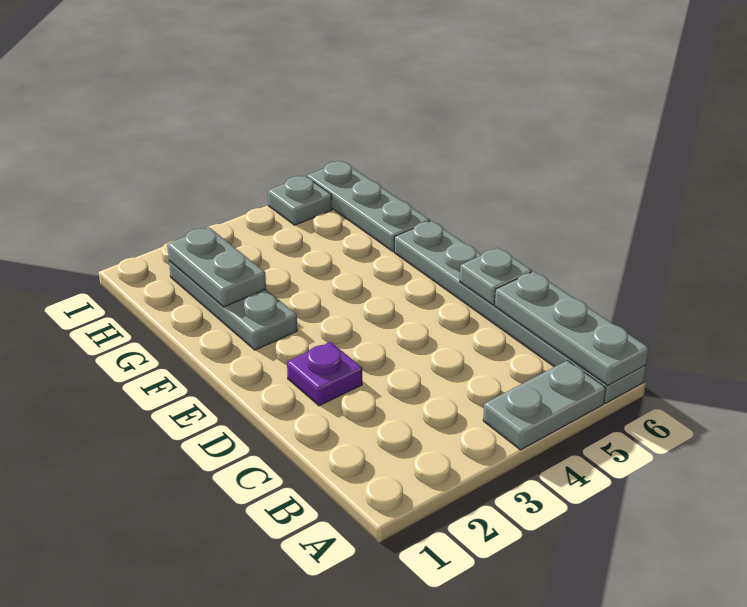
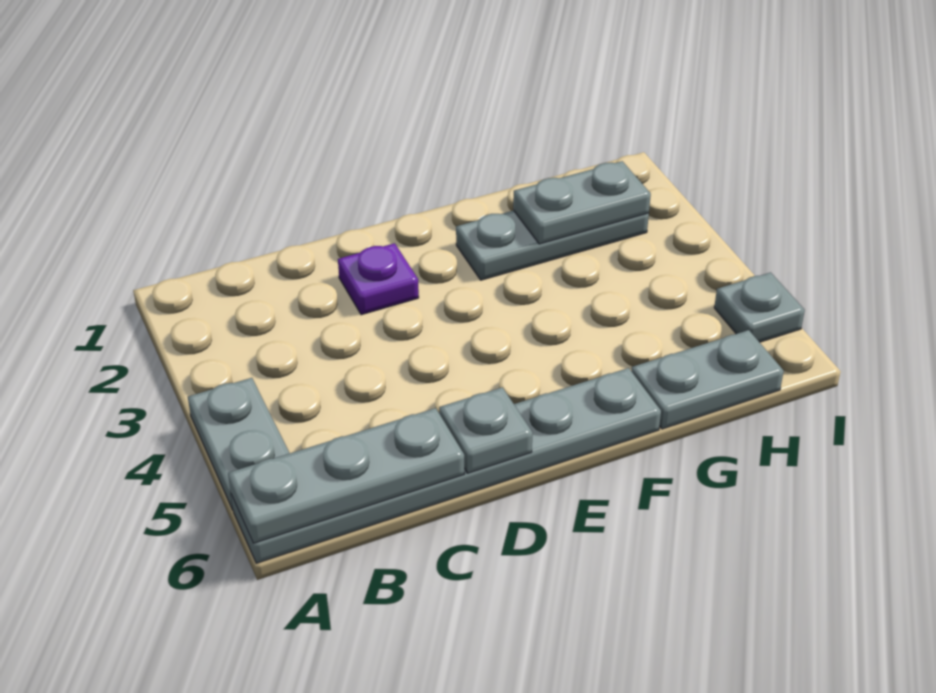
grey plate G6:I6 level 1 -> grey plate G6:H6 level 1

